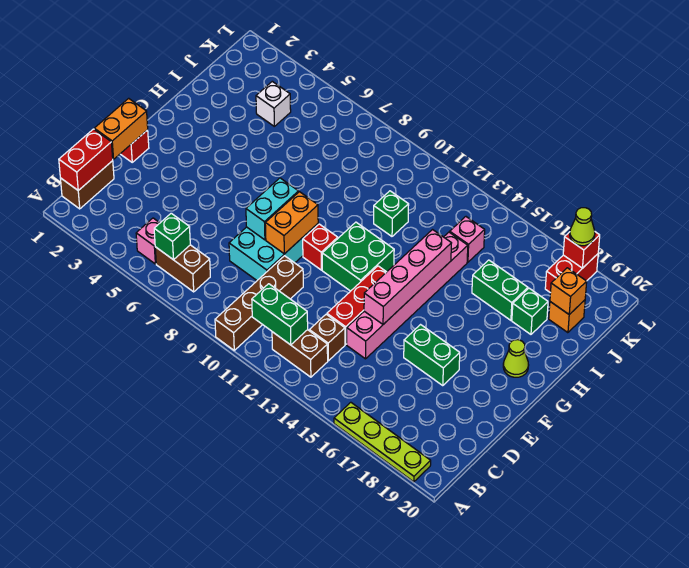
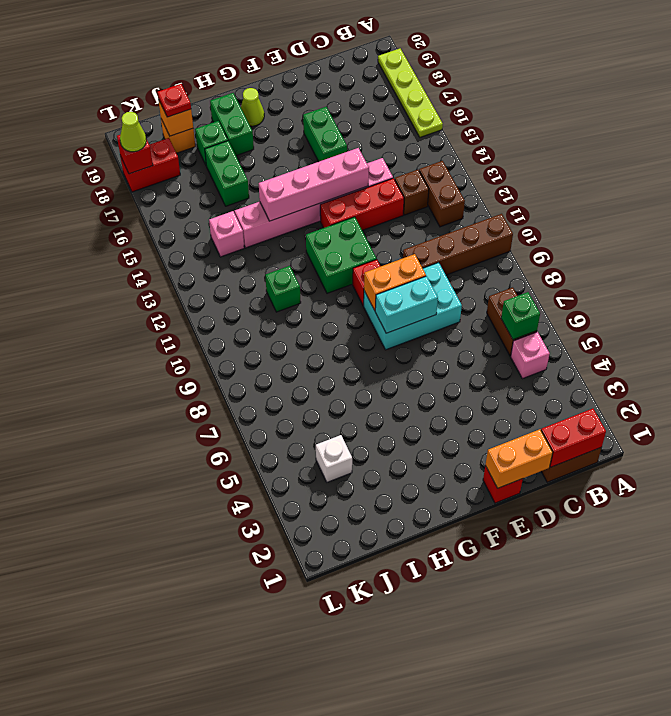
green brick B11:B12 level 2 -> green brick H18:H19 level 1
none -> red plate J19 level 3

